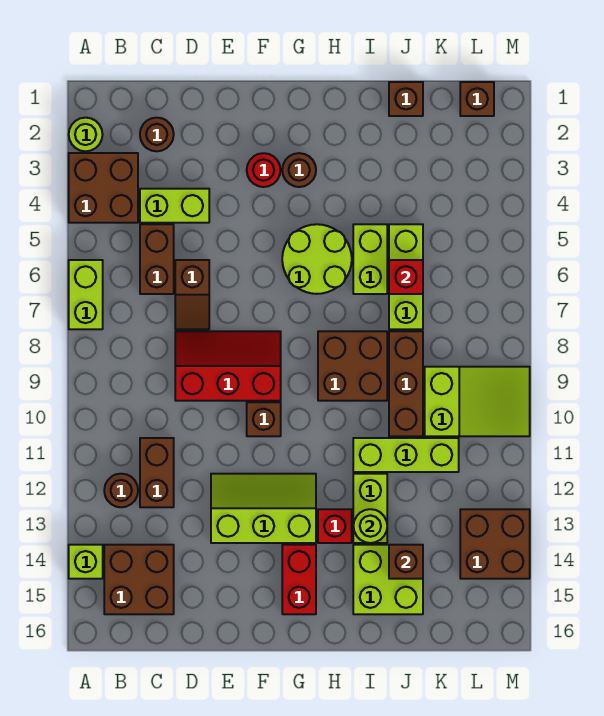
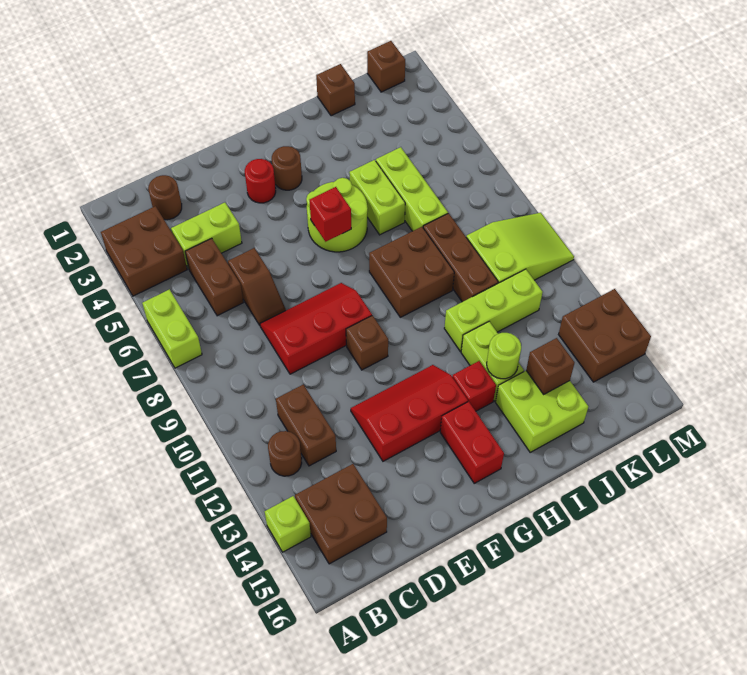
lime round brick A2 level 1 -> none
lime slope E12:G13 level 1 top 13 -> red slope E12:G13 level 1 top 13
red brick J6 level 2 -> red brick G6 level 2

